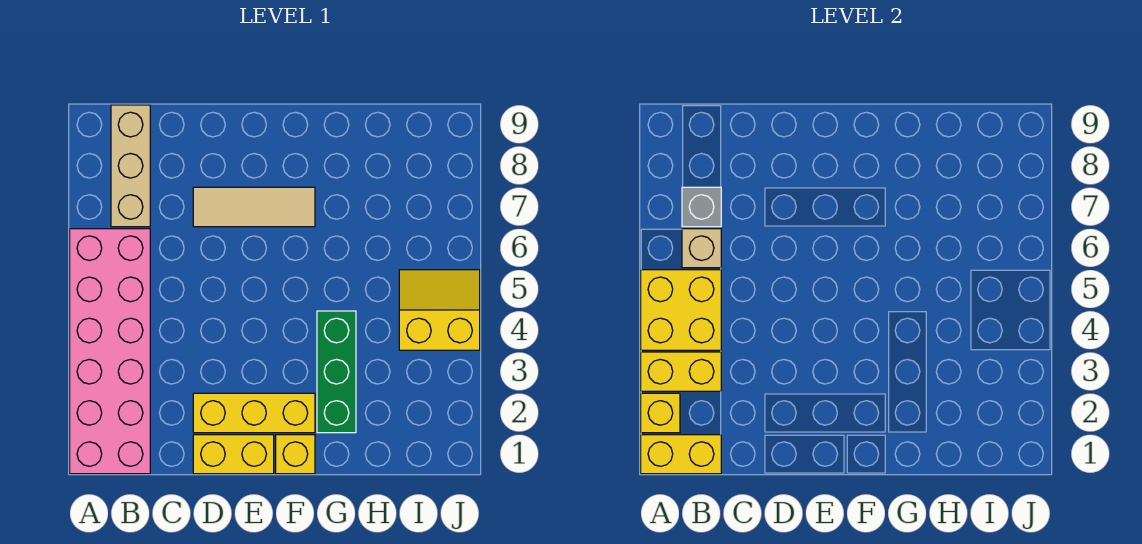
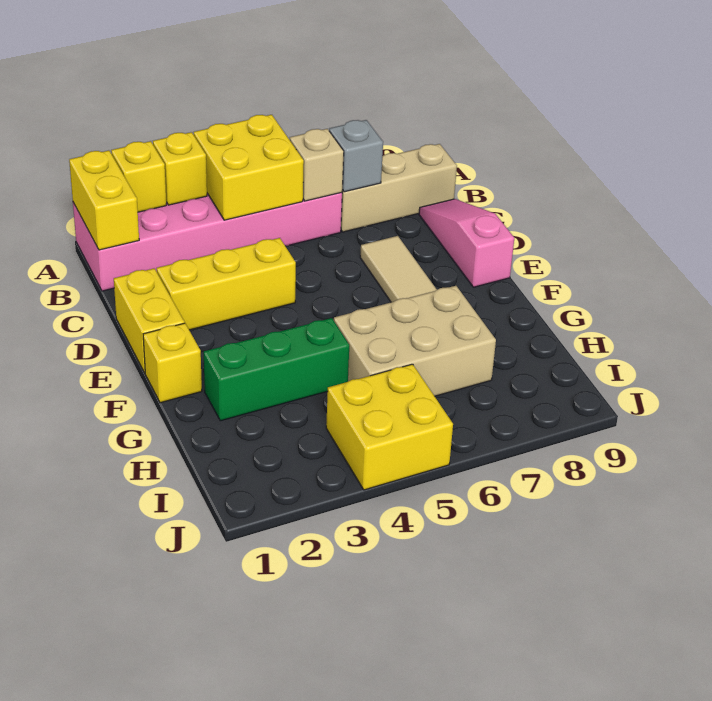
yellow brick A3:B3 level 2 -> yellow brick A3 level 2
none -> pink slope C9:E9 level 1 top E
yellow brick D2:F2 level 1 -> yellow brick D2:D4 level 1
none -> tan brick G5:H7 level 1
yellow slope I4:J5 level 1 top 4 -> yellow brick I4:J5 level 1

